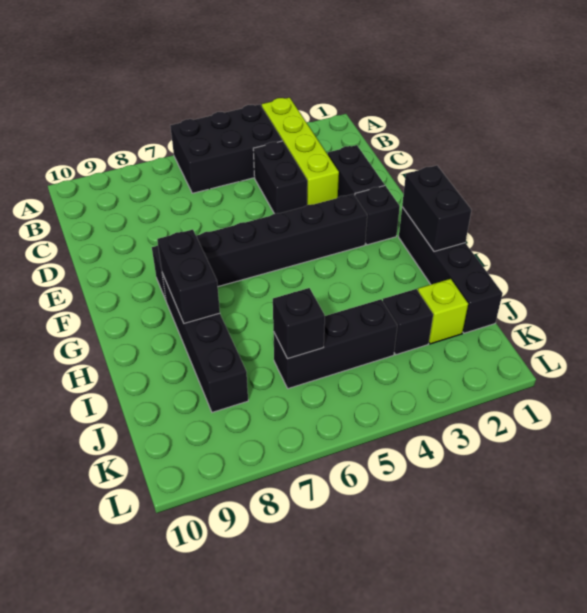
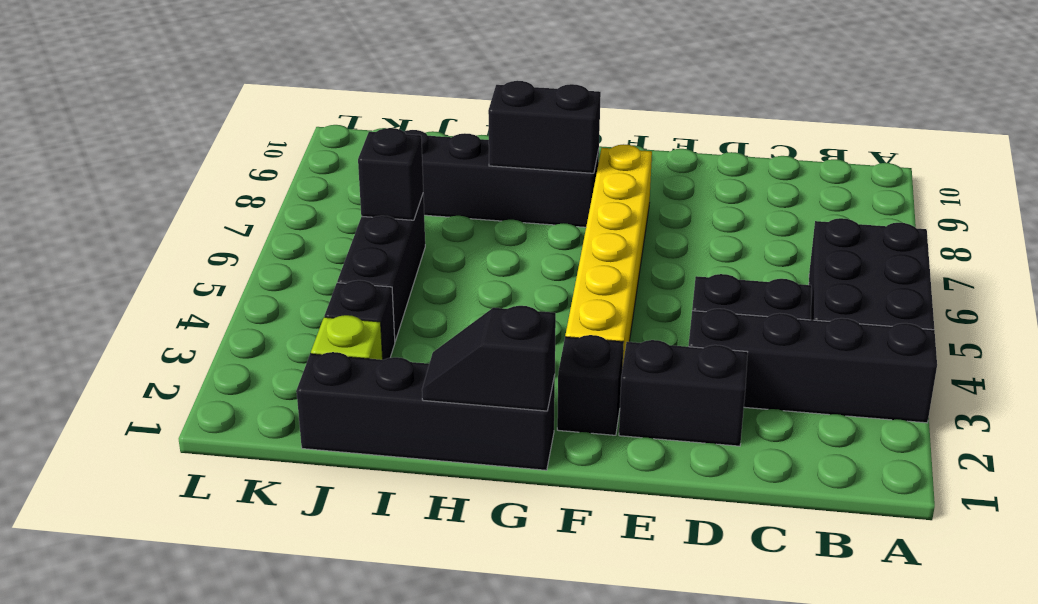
lime brick A3:D3 level 1 -> black brick A3:D3 level 1
black brick F3:F8 level 1 -> yellow brick F3:F8 level 1
black brick G1:H1 level 2 -> black slope G1:H1 level 2 top G

